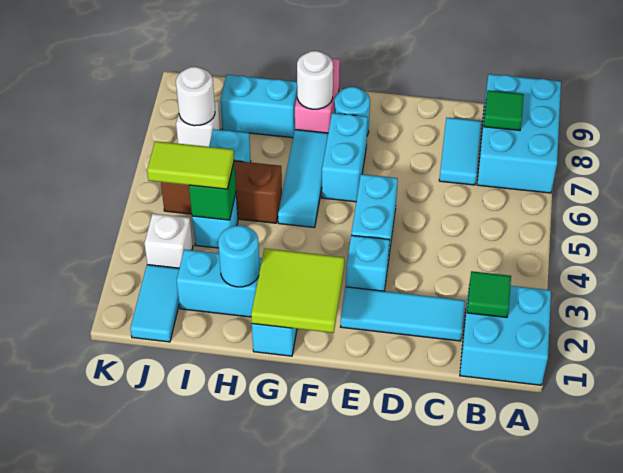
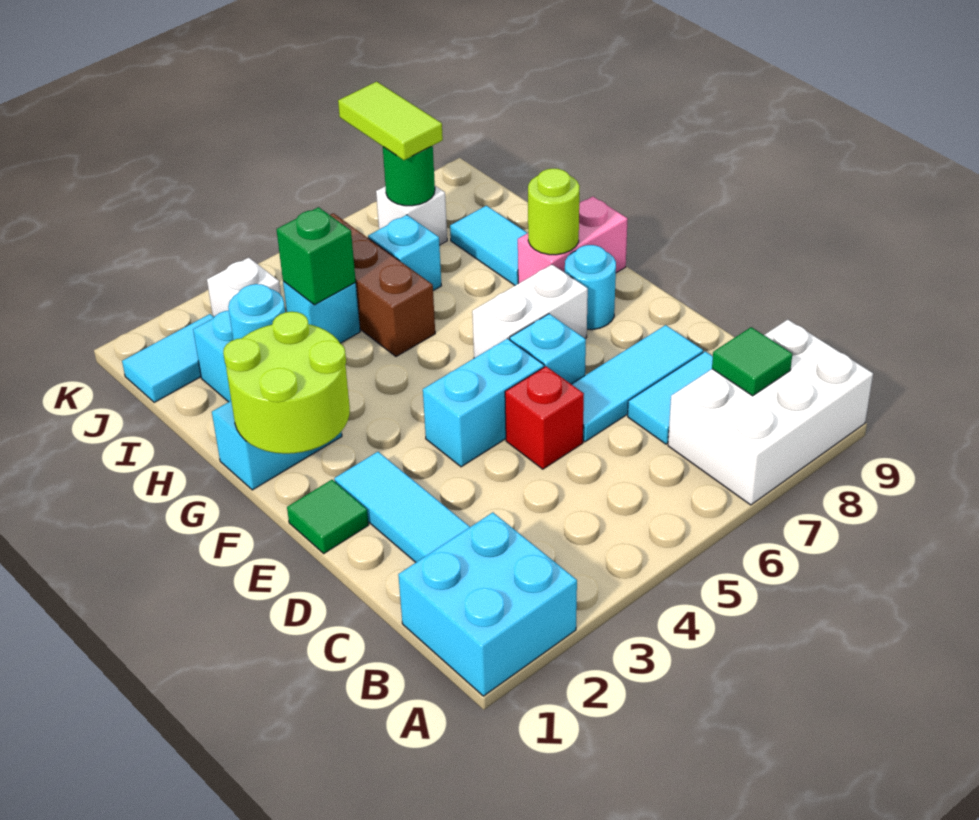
cyan brick A7:B9 level 1 -> white brick A7:B9 level 1
green tile B2 level 2 -> green tile E1 level 1
none -> red brick D5 level 1
cyan brick E3 level 1 -> cyan brick E6 level 1
lime tile F1:G2 level 2 -> lime round brick F1:G2 level 2
cyan brick F6:F7 level 1 -> white brick F6:F7 level 1
cyan tile G5:G7 level 1 -> cyan tile D6:D8 level 1
white round brick G8 level 2 -> lime round brick G8 level 2
cyan brick H8:I8 level 1 -> cyan tile H8:I8 level 1
lime tile I4:J4 level 3 -> lime tile J7:K7 level 3
white round brick J7 level 2 -> green round brick J7 level 2

